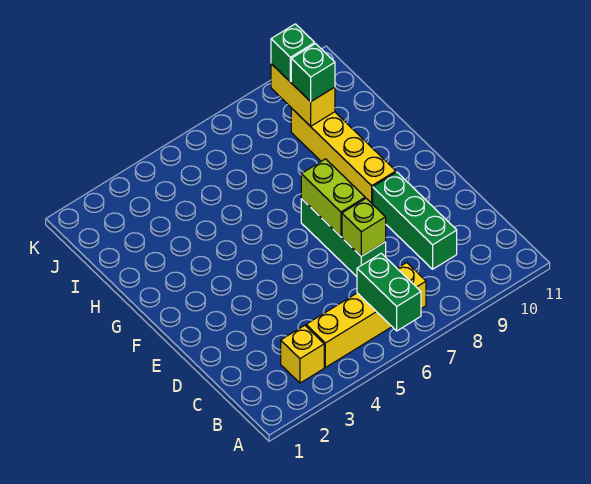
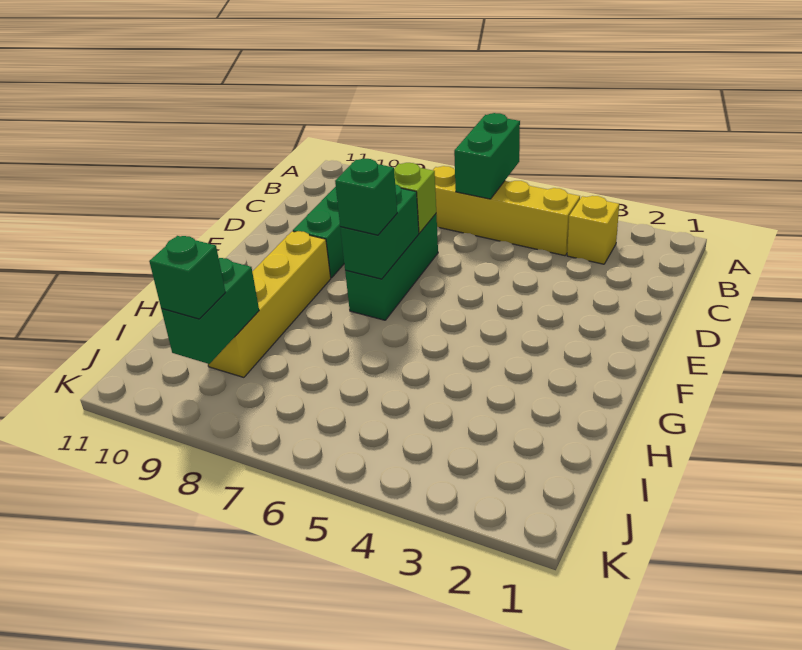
lime brick E7:F7 level 2 -> green brick E7:F7 level 2
yellow brick I9:J9 level 2 -> green brick I9:J9 level 2
green brick I9 level 3 -> green brick F7 level 3

